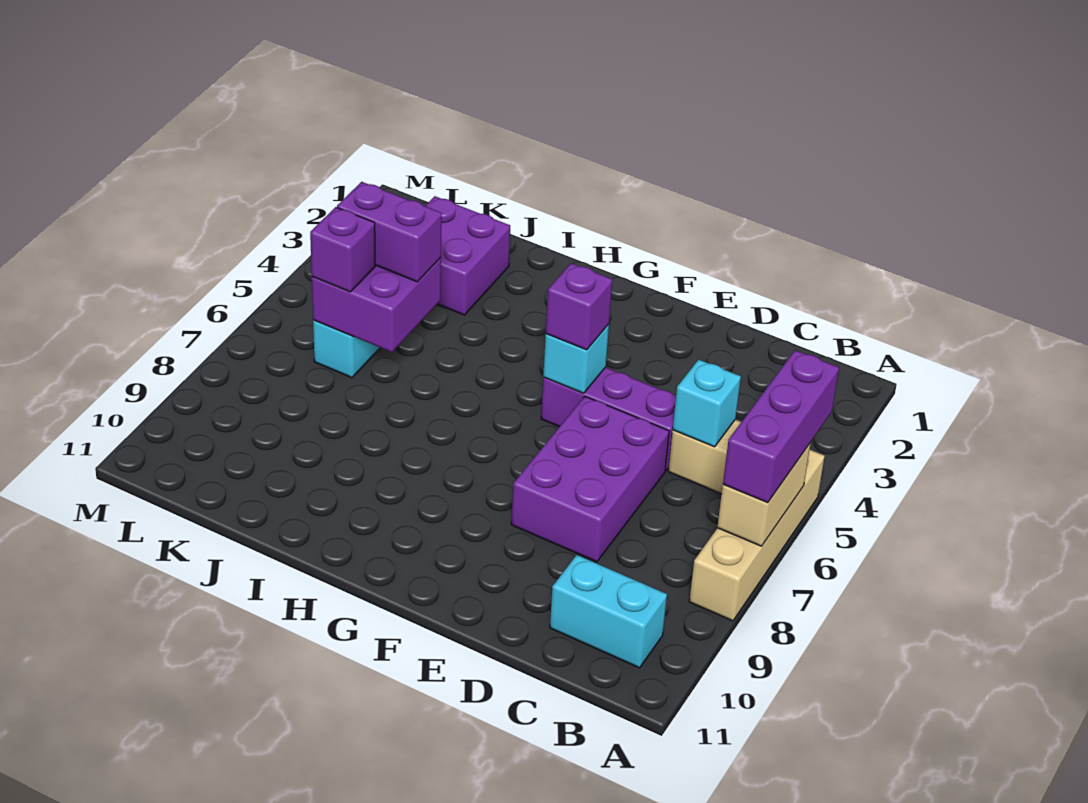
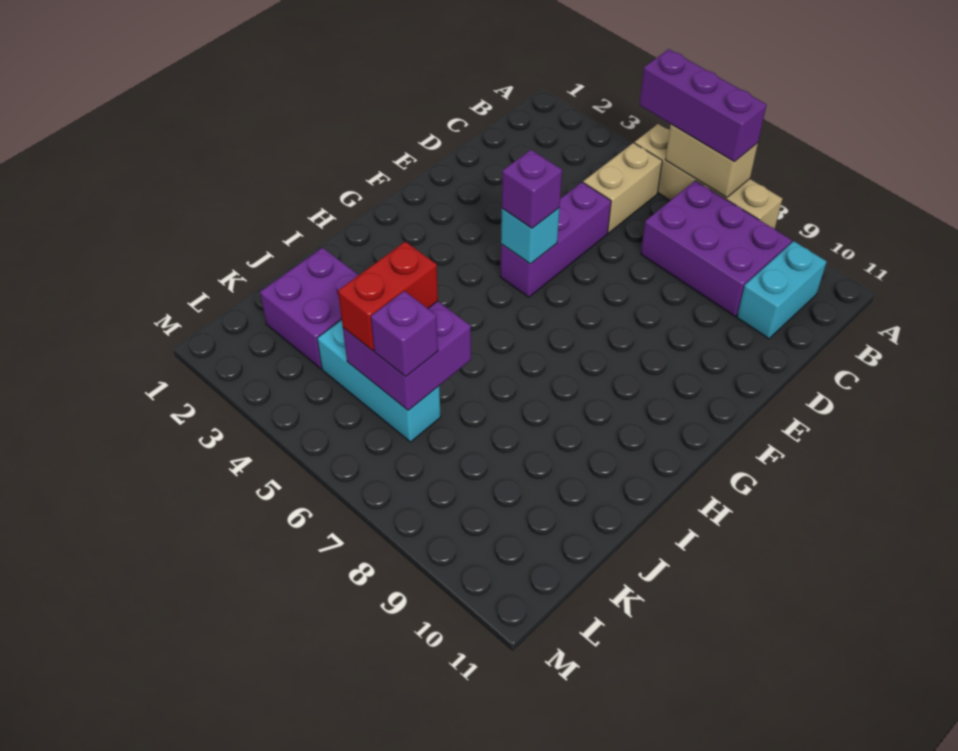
cyan brick C5 level 2 -> none
purple brick D6:E8 level 1 -> purple brick B7:C9 level 1
purple brick J5:K5 level 3 -> red brick J5:K5 level 3

